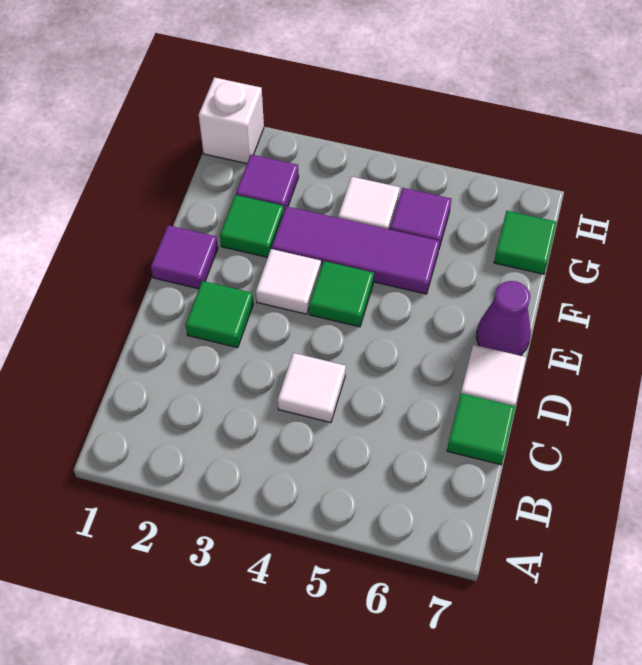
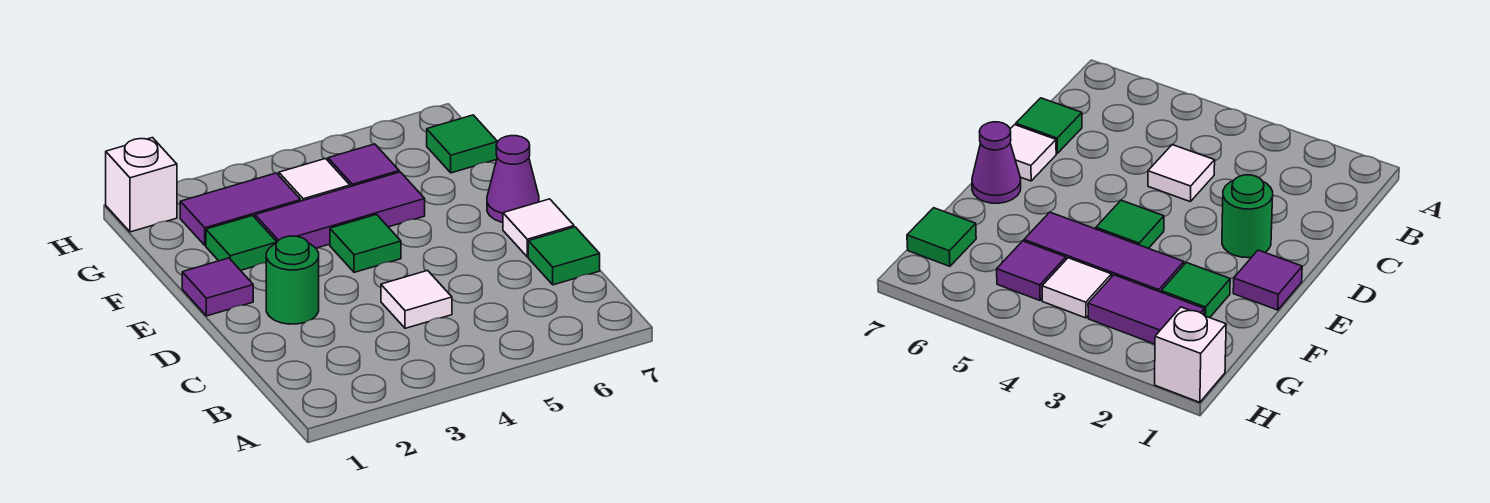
green tile D2 level 1 -> green round brick D2 level 1
white tile E3 level 1 -> none
purple tile G2 level 1 -> purple tile G2:G3 level 1

